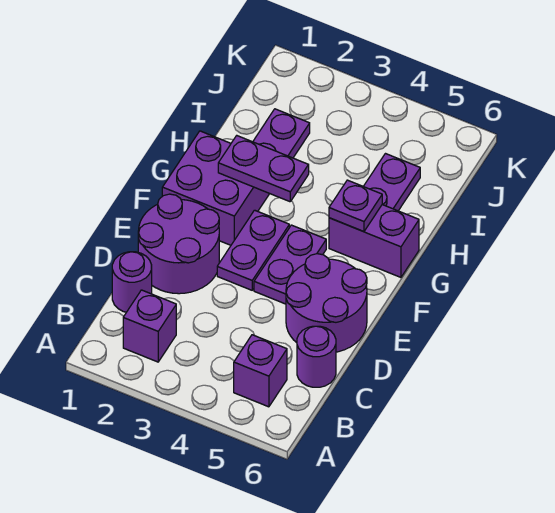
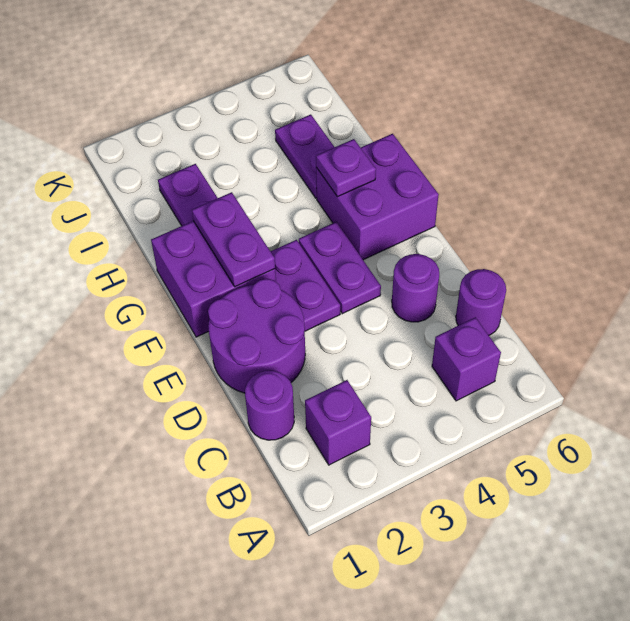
purple round brick D5:E6 level 1 -> purple round brick D5 level 1
purple plate G2:G3 level 2 -> purple plate F2:G2 level 2
purple brick G5:G6 level 1 -> purple brick F5:G6 level 1

